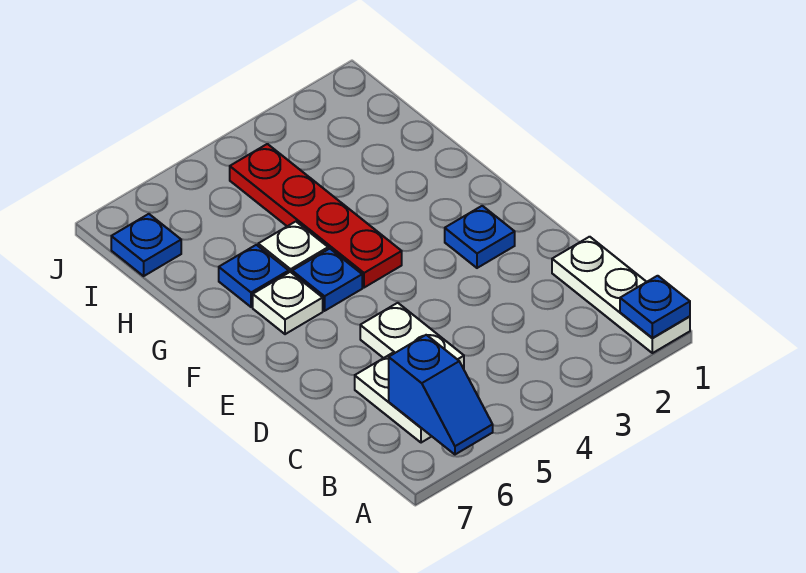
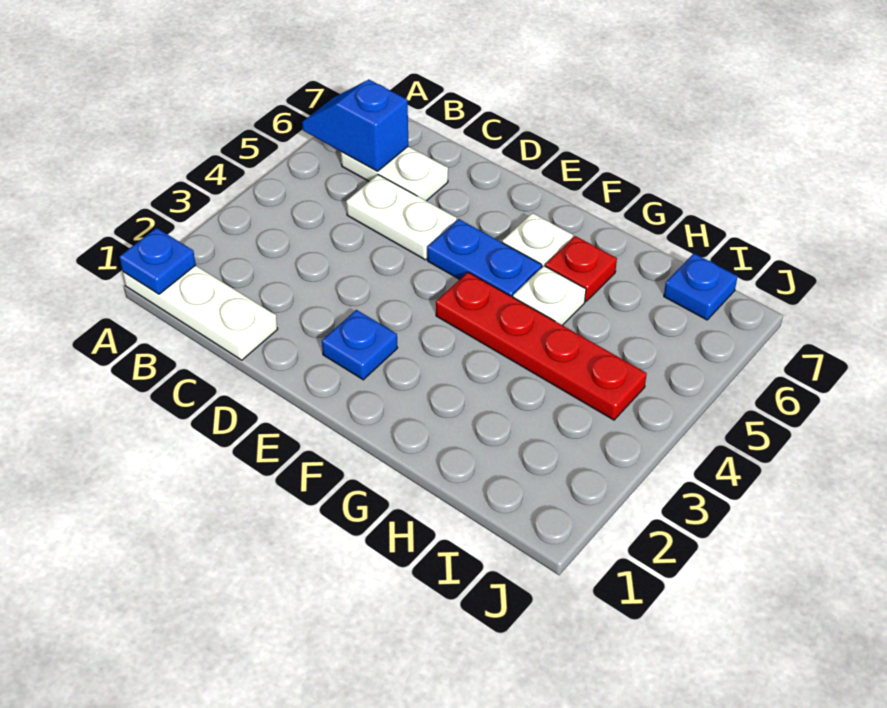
blue plate F5 level 1 -> blue plate E5:F5 level 1
blue plate G6 level 1 -> red plate G6 level 1

